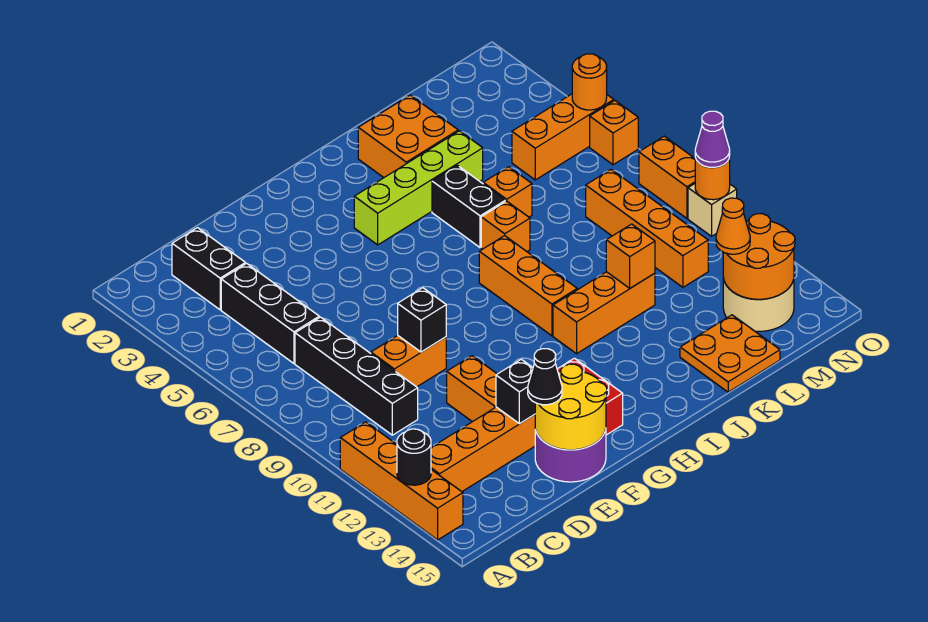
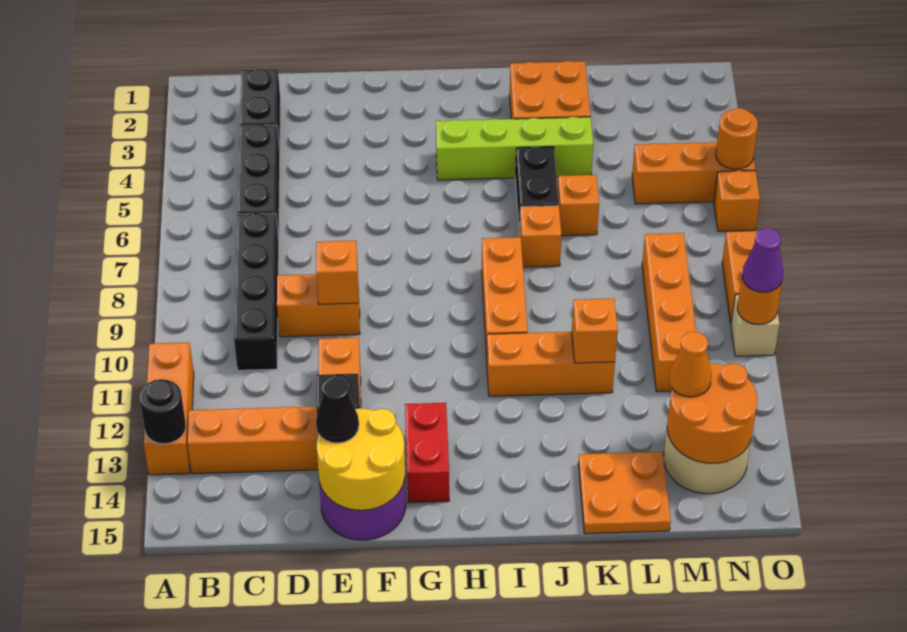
orange brick A11:A14 level 1 -> orange brick A11:A13 level 1
black brick E9 level 2 -> orange brick E9 level 2

